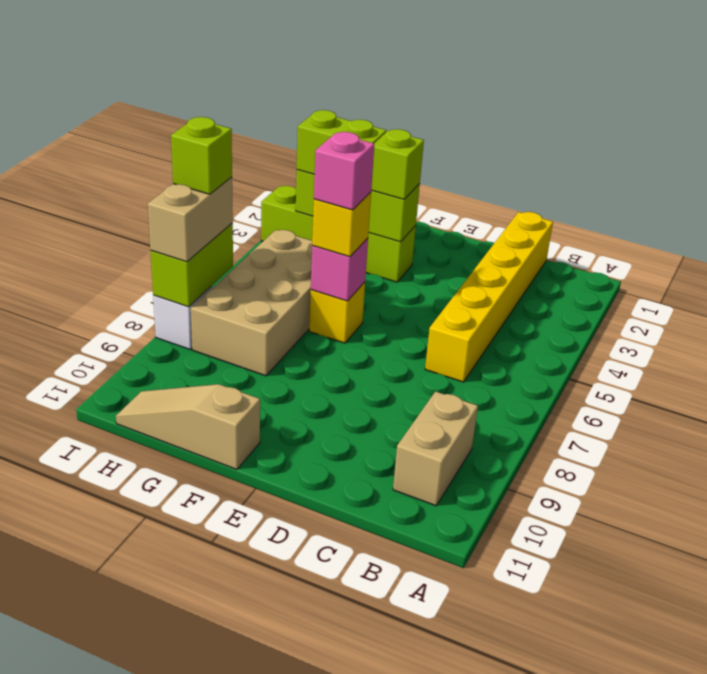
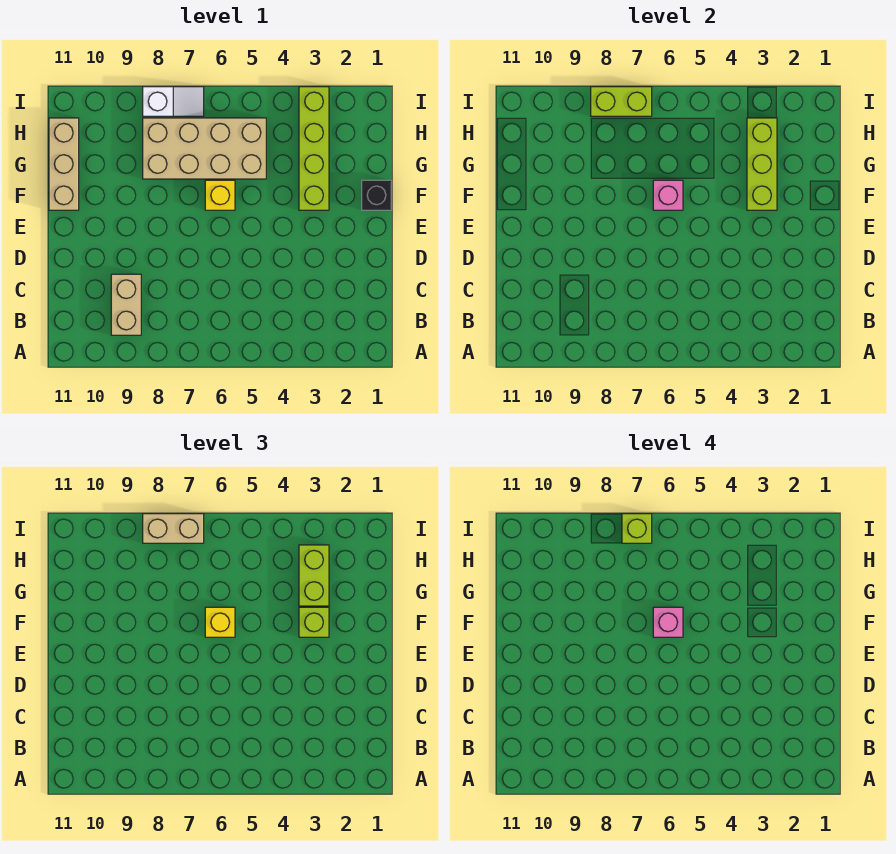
tan brick B9:B10 level 1 -> tan brick B9:C9 level 1
yellow brick C1:C6 level 1 -> none
none -> black brick F1 level 1
tan slope F11:H11 level 1 top F -> tan brick F11:H11 level 1

